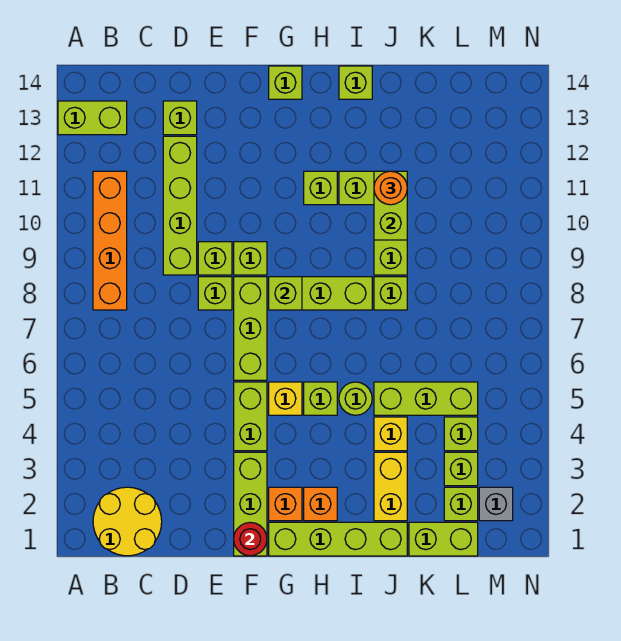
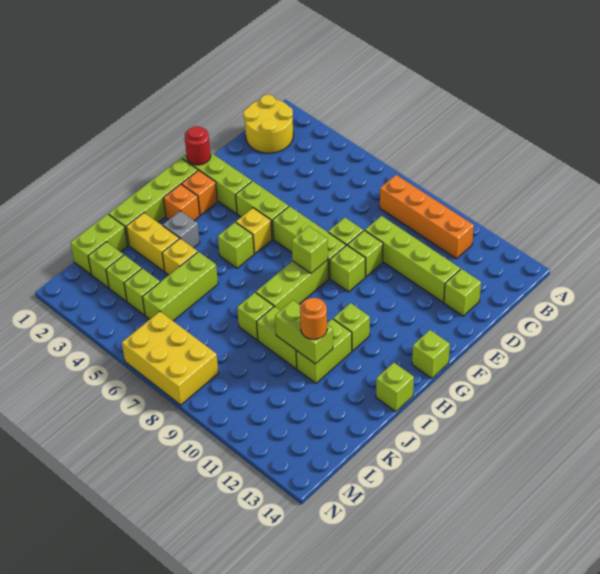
lime brick A13:B13 level 1 -> none
lime round brick I5 level 1 -> none
grey brick M2 level 1 -> grey brick I3 level 1
none -> yellow brick M6:N8 level 1

